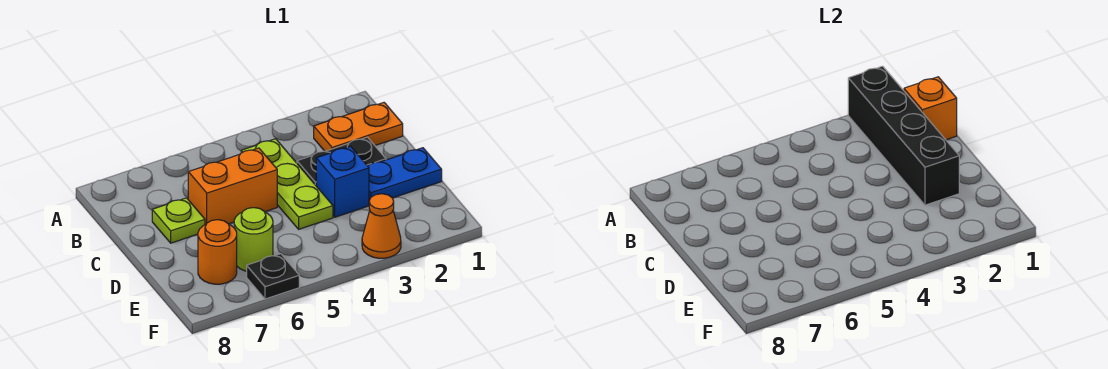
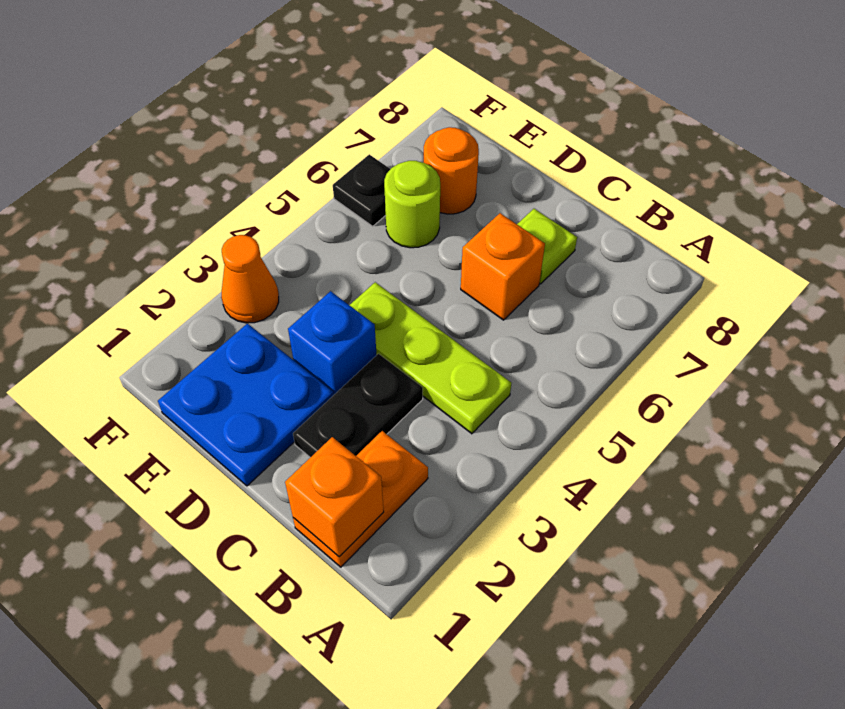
black brick A2:D2 level 2 -> none
orange brick C5:C6 level 1 -> orange brick C6 level 1
blue plate D1:D2 level 1 -> blue plate D1:E2 level 1

